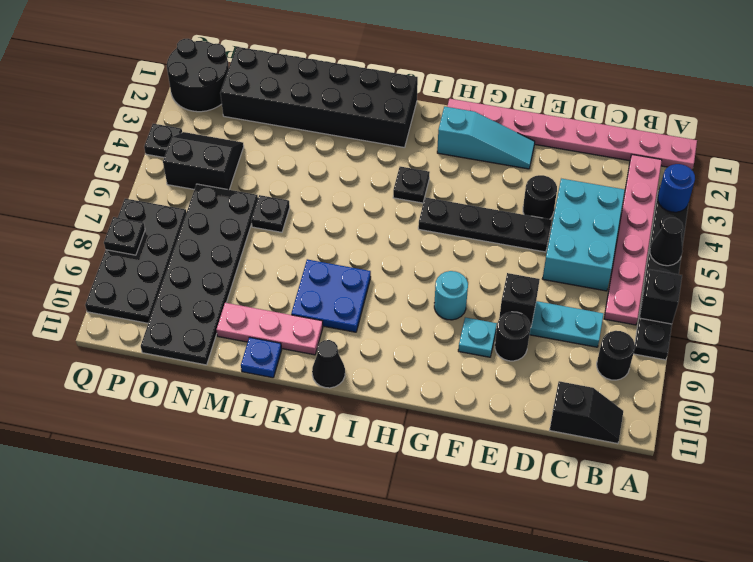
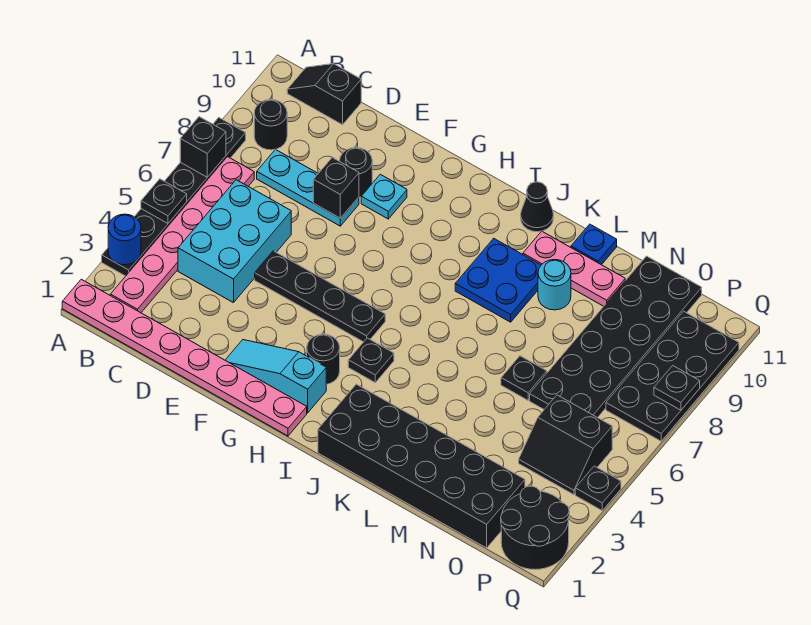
black cone A5 level 2 -> black plate A5 level 2
black round brick E4 level 1 -> black round brick H3 level 1
cyan round brick G8 level 1 -> cyan round brick L9 level 1

